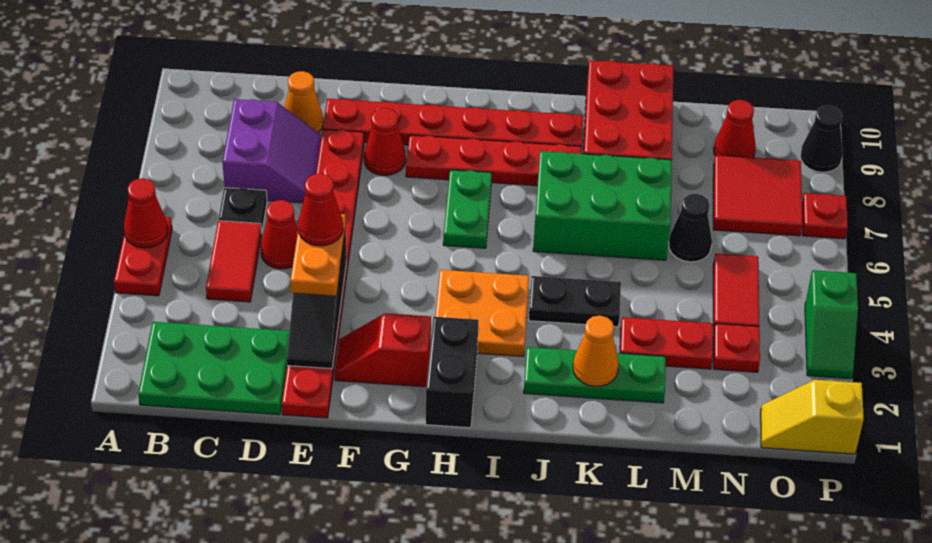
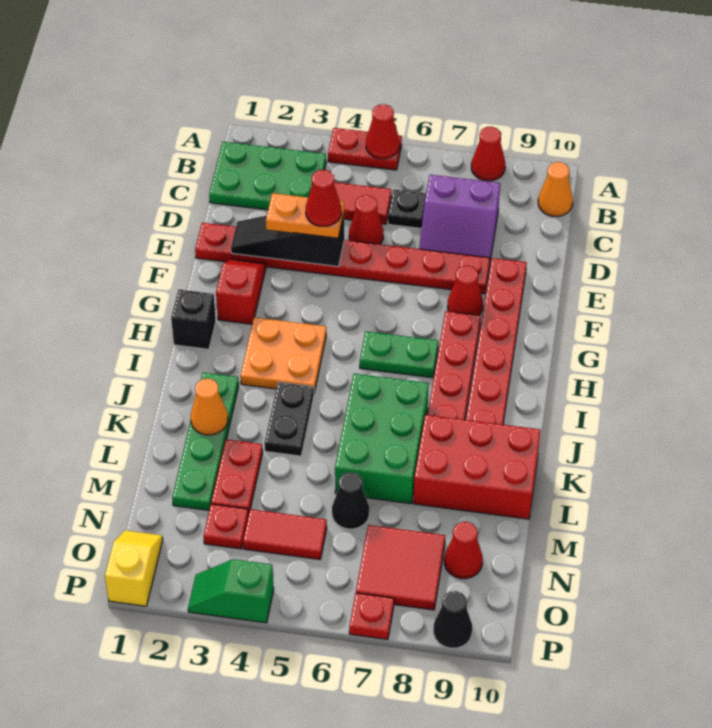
none -> red cone A8 level 1
green plate B1:D2 level 1 -> green plate B1:C3 level 1
orange cone D9 level 1 -> orange cone B10 level 1
black brick H1:H2 level 1 -> black brick H1 level 1
green plate J2:L2 level 1 -> green plate J2:M2 level 1

